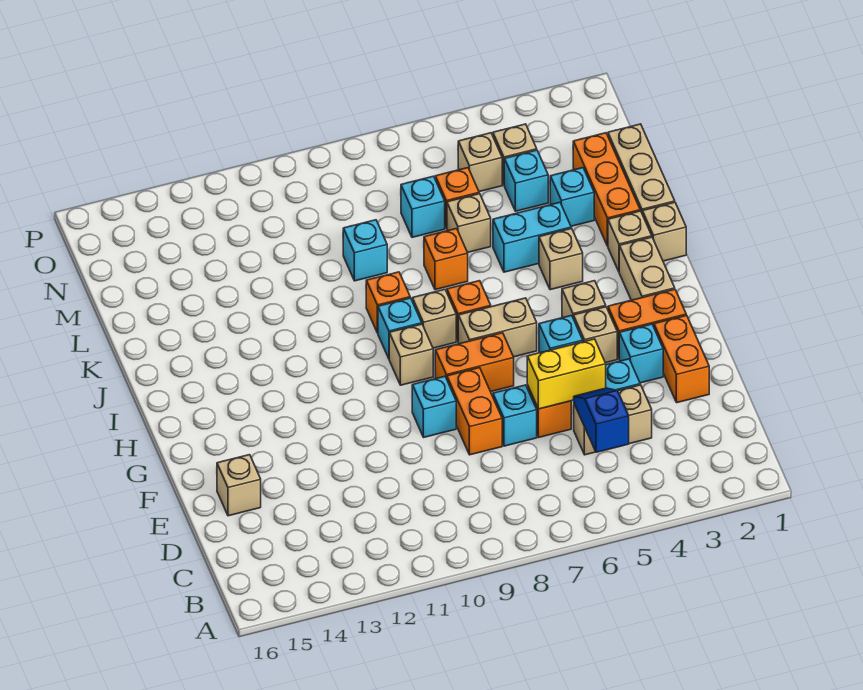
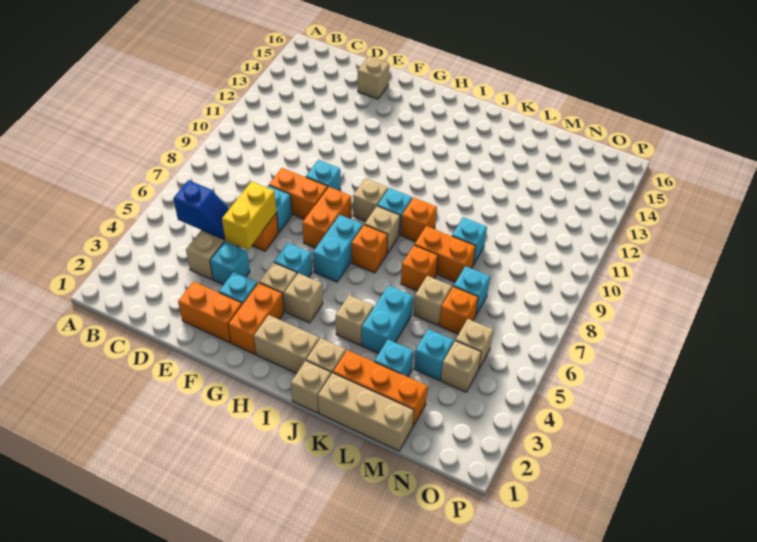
tan brick H6:H7 level 1 -> cyan brick H6:H7 level 1
none -> orange brick K8:L8 level 1

